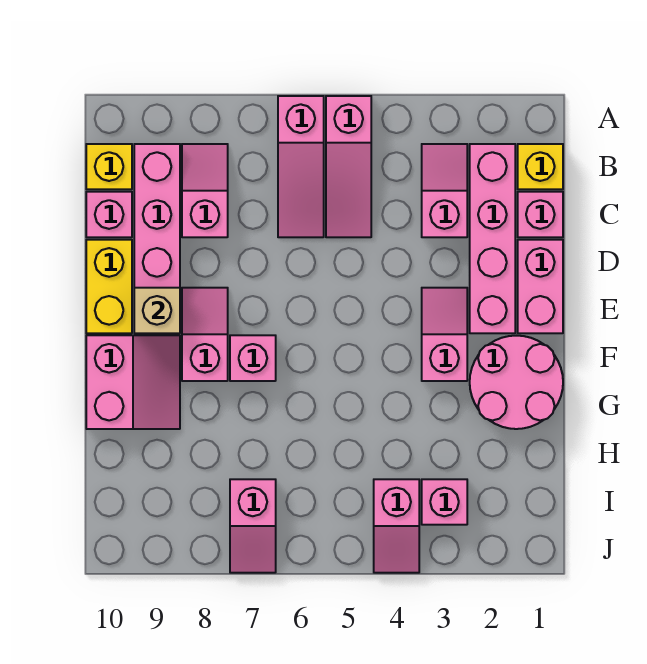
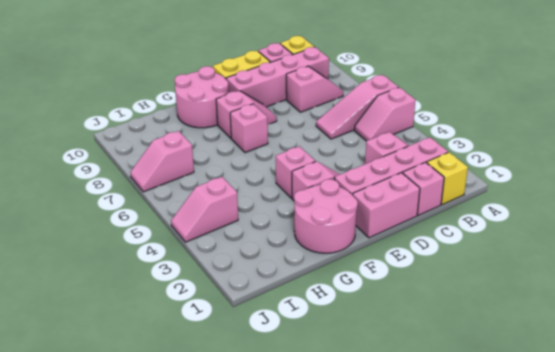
pink slope A5:C5 level 1 top A -> pink slope A5:B5 level 1 top A
tan brick E9 level 2 -> none
pink slope F9:G10 level 1 top 10 -> pink round brick F9:G10 level 1
pink brick I3 level 1 -> pink brick F4 level 1

